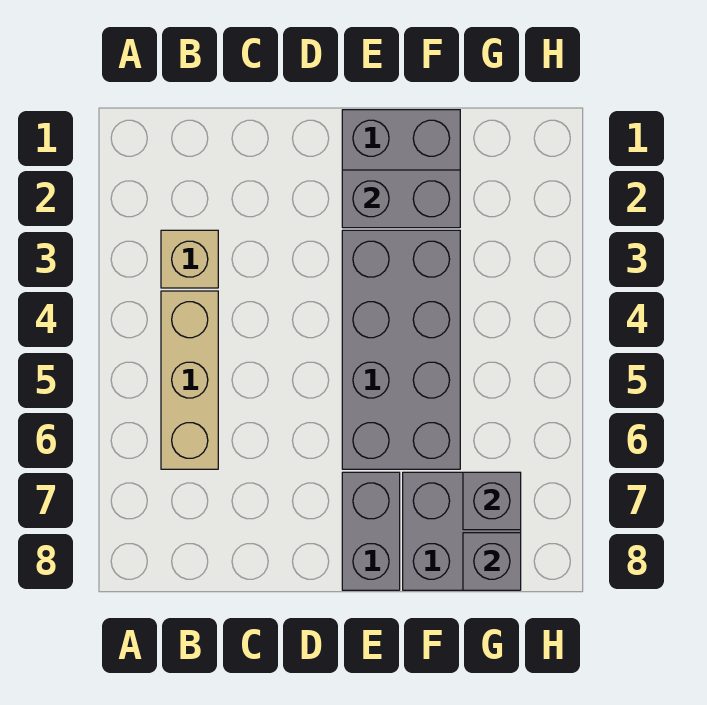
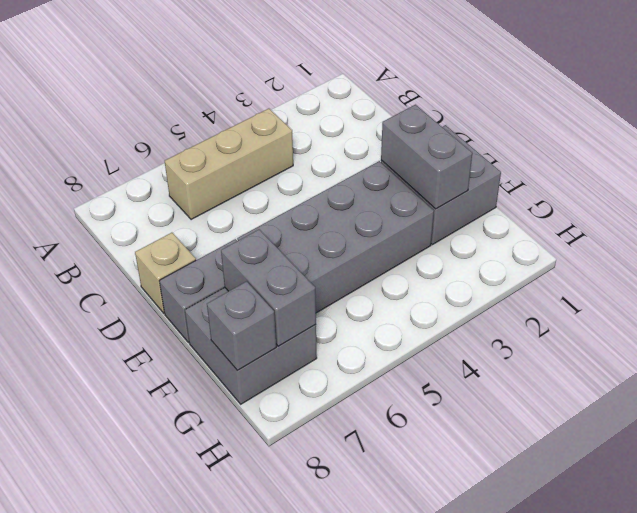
tan brick B3 level 1 -> tan brick D8 level 1
grey brick G7 level 2 -> grey brick F7:G7 level 2

